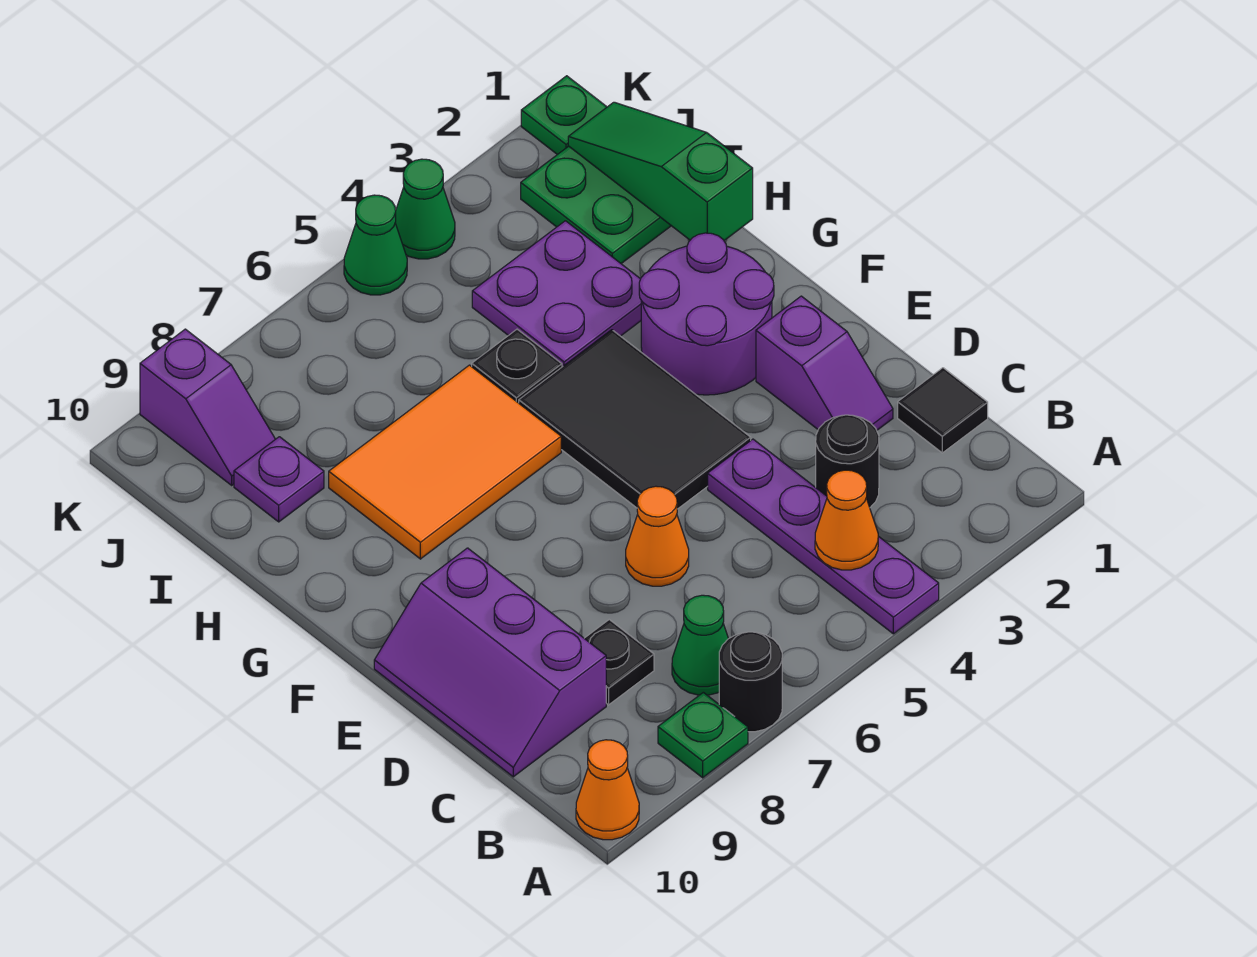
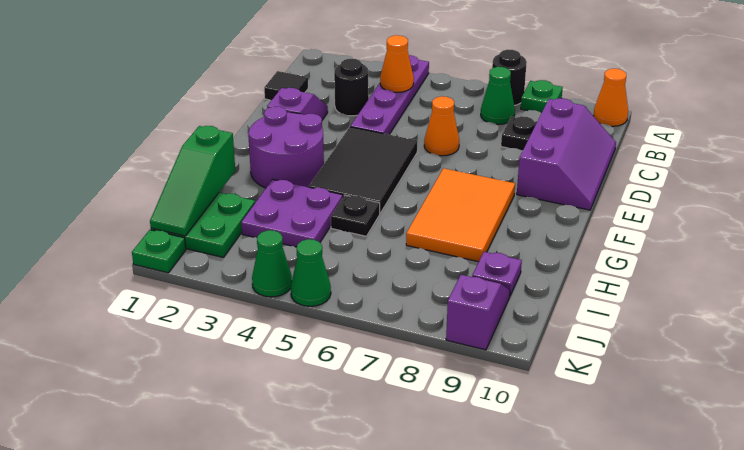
orange tile G6:H8 level 1 -> orange tile F7:H8 level 1

